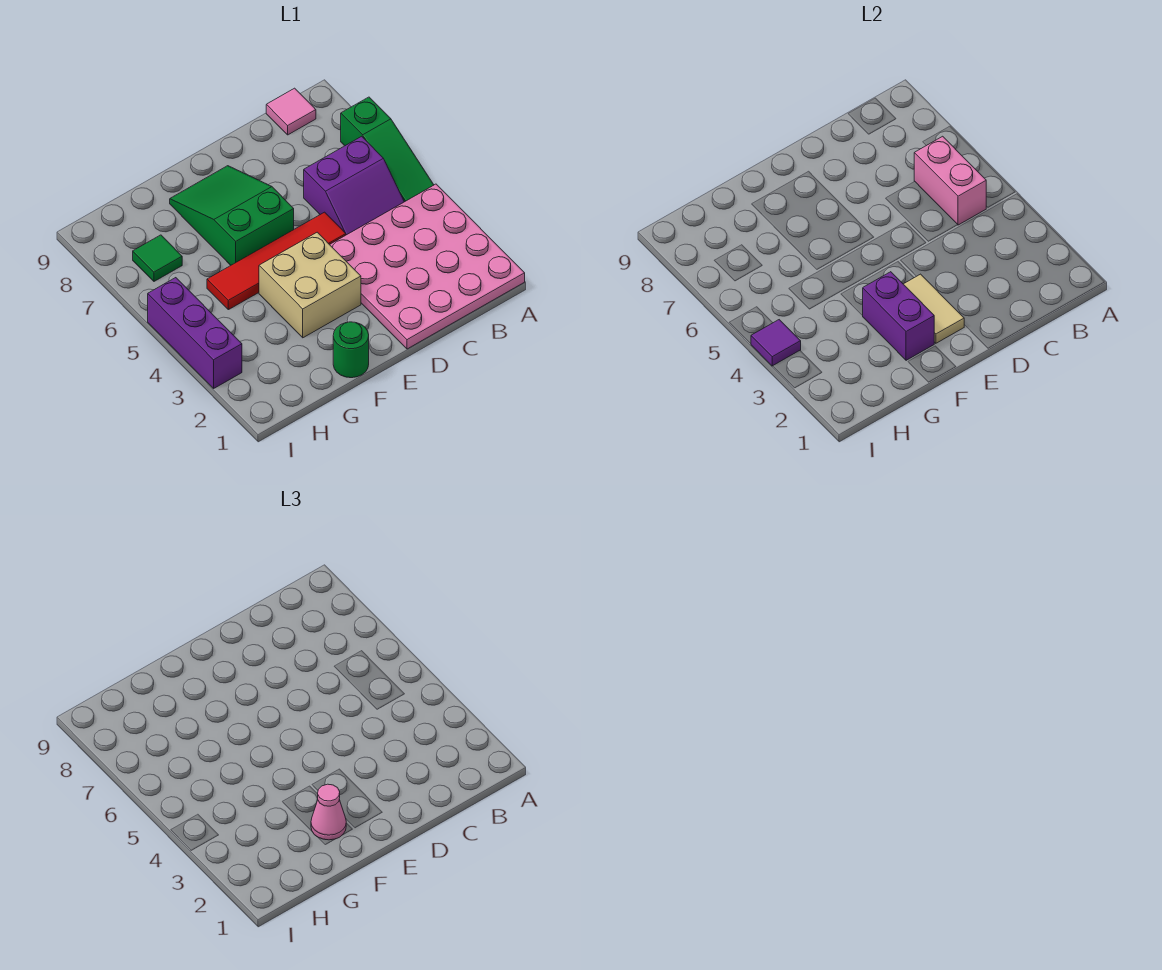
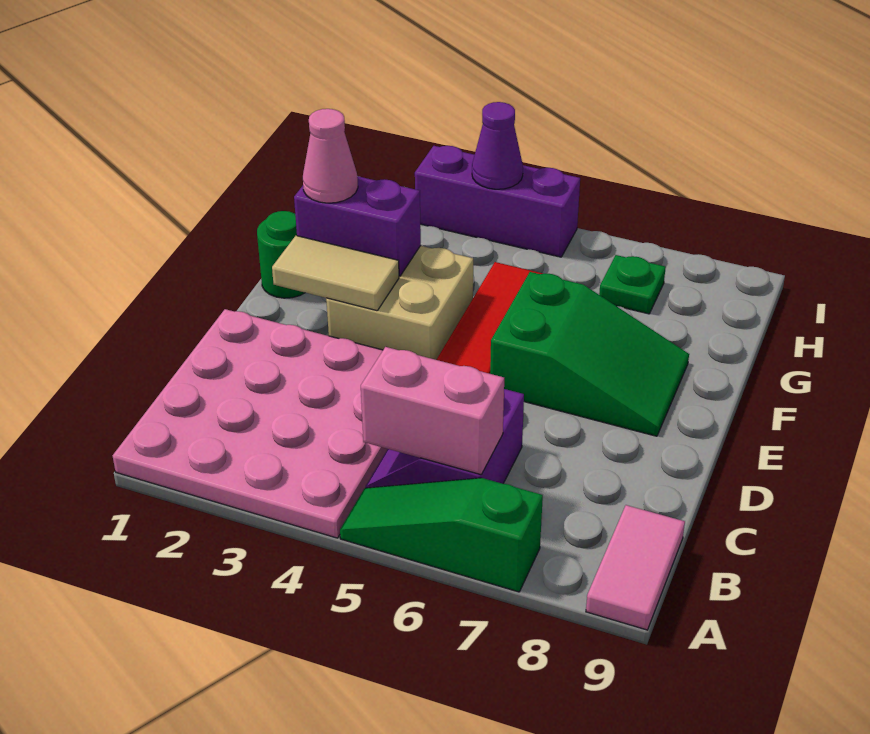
pink tile B9 level 1 -> pink tile A9:B9 level 1
green tile H7 level 1 -> green plate H7 level 1
purple tile I4 level 2 -> purple cone I4 level 2

